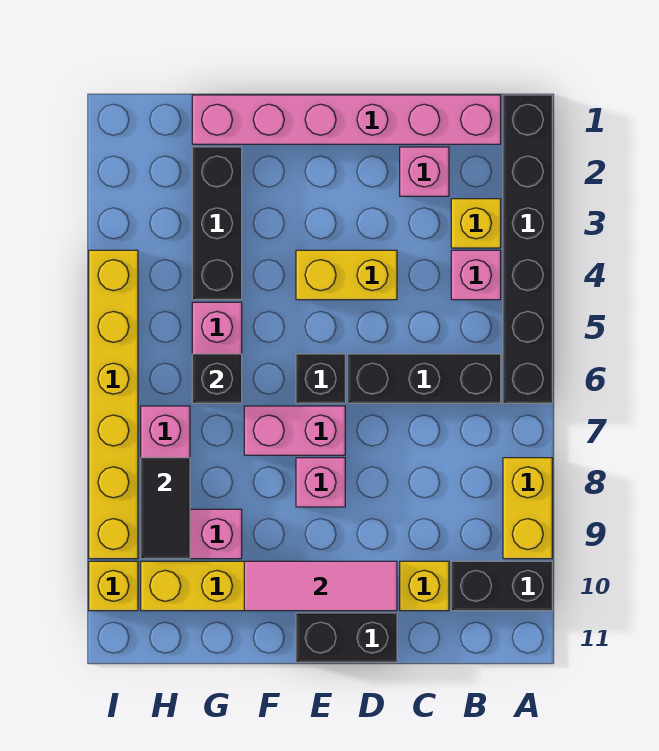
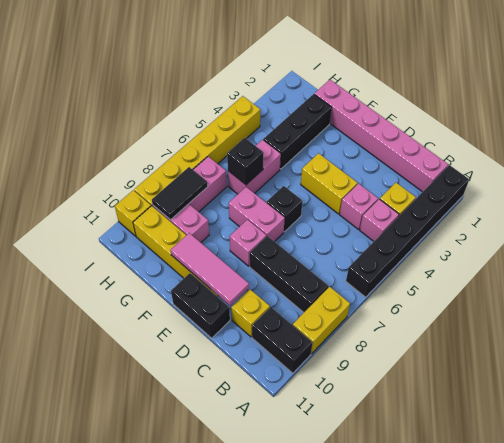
black brick B6:D6 level 1 -> black brick B8:D8 level 1
pink brick C2 level 1 -> pink brick C4 level 1

